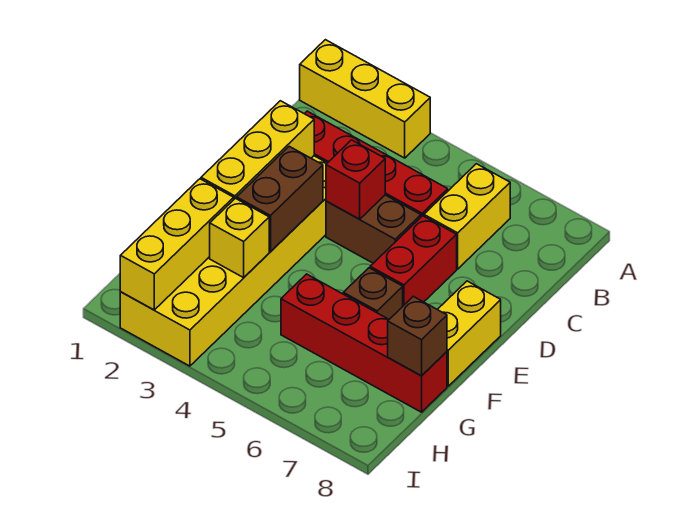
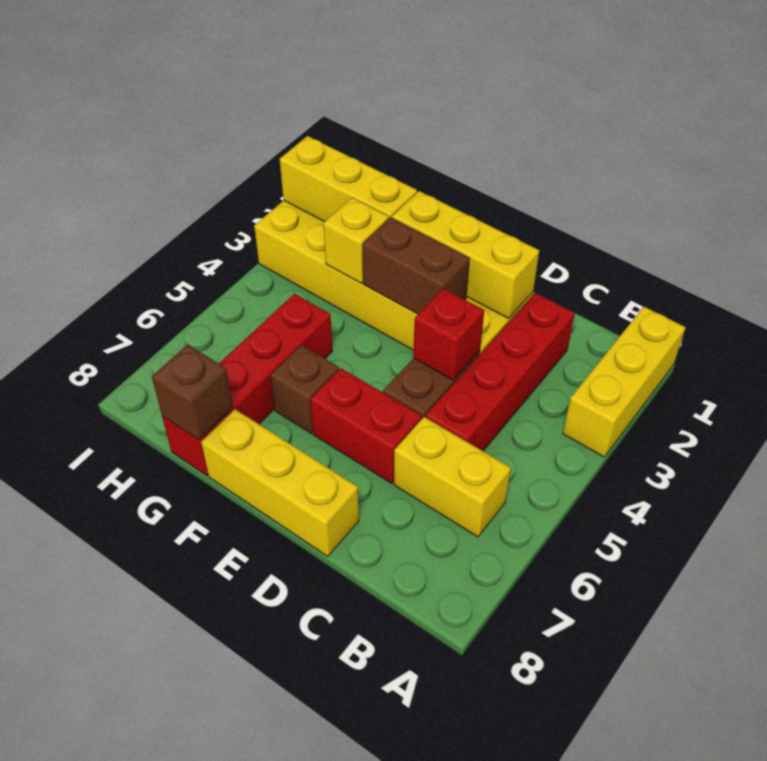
yellow brick E8:F8 level 1 -> yellow brick D8:F8 level 1

